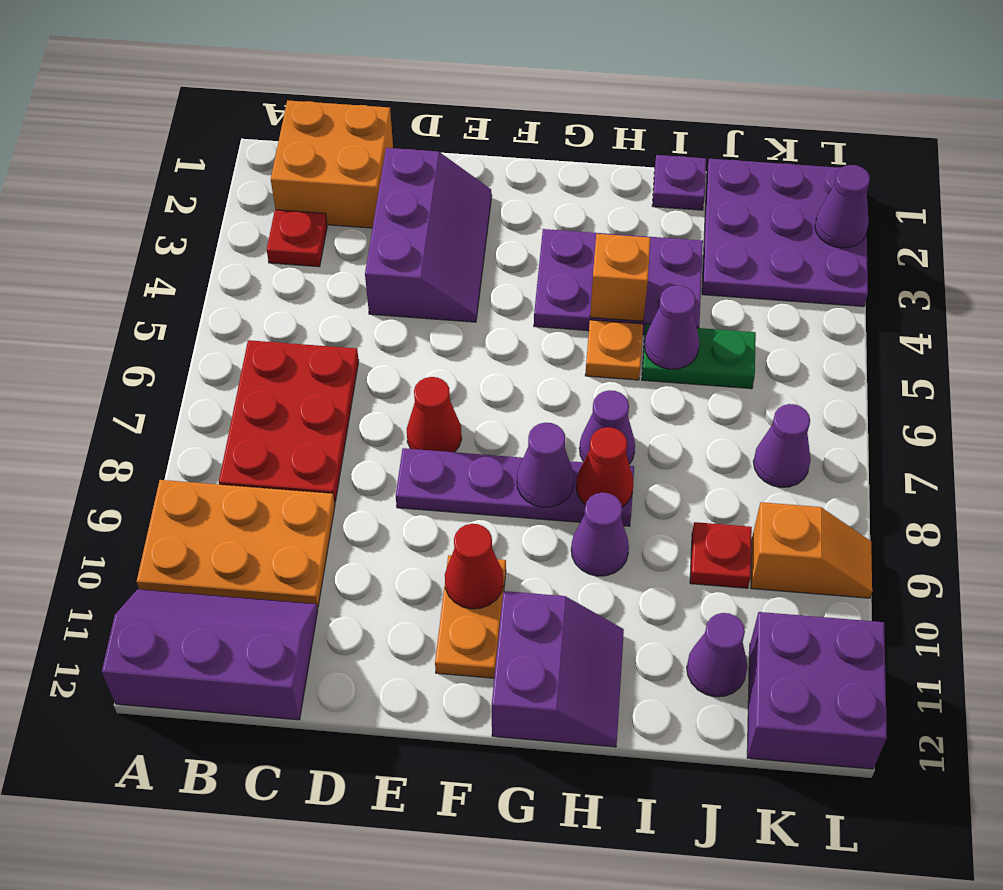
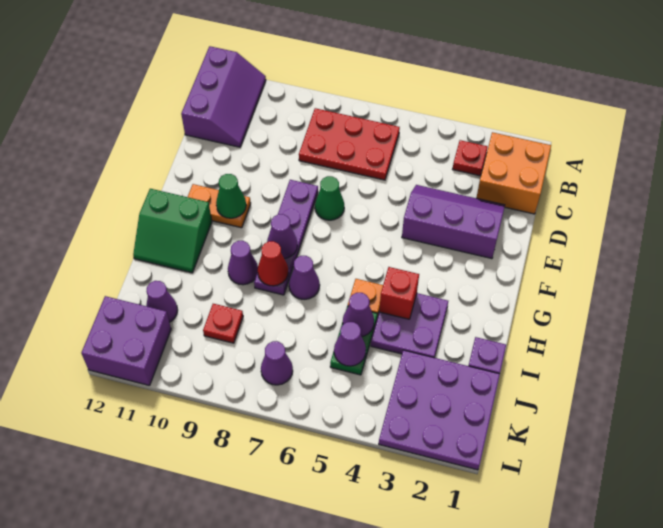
orange plate A9:C10 level 1 -> none
purple slope D2:E4 level 1 top D -> purple slope D2:E4 level 1 top E
red cone E7 level 1 -> green cone E7 level 1
red cone F10 level 2 -> green cone F10 level 2
purple plate G3:I4 level 1 -> purple plate H3:I4 level 1
purple slope G11:H12 level 1 top G -> green slope G11:H12 level 1 top G
orange brick H4 level 2 -> red brick H4 level 2
orange slope K9:L9 level 1 top K -> none
purple cone L2 level 2 -> purple cone J5 level 2

